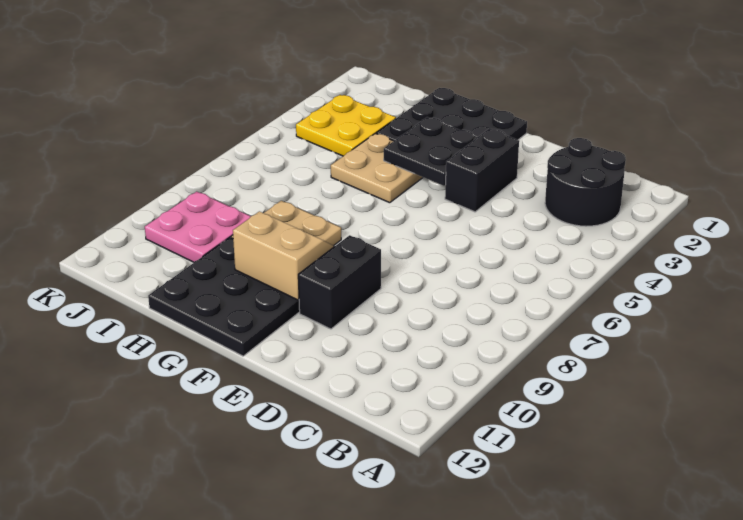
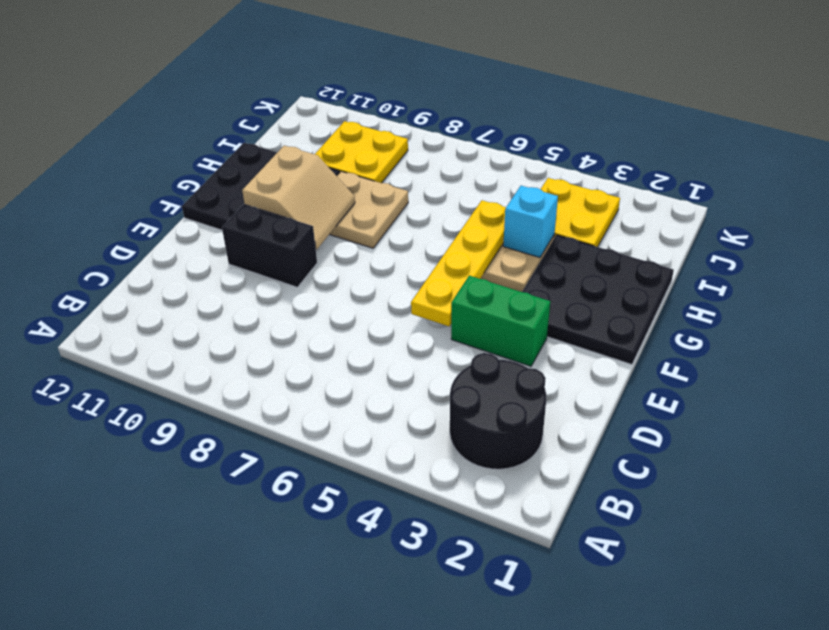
black brick E3:E4 level 1 -> green brick E3:E4 level 1
none -> yellow plate E5:H5 level 2
black plate F3:G4 level 2 -> none
none -> cyan brick H4 level 2
pink plate I9:J10 level 1 -> yellow plate I9:J10 level 1

